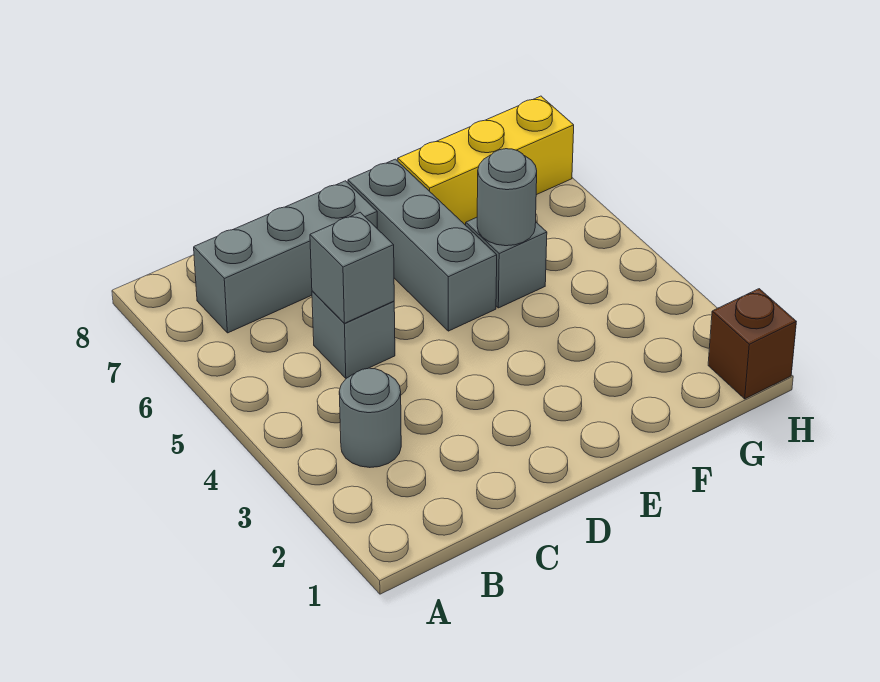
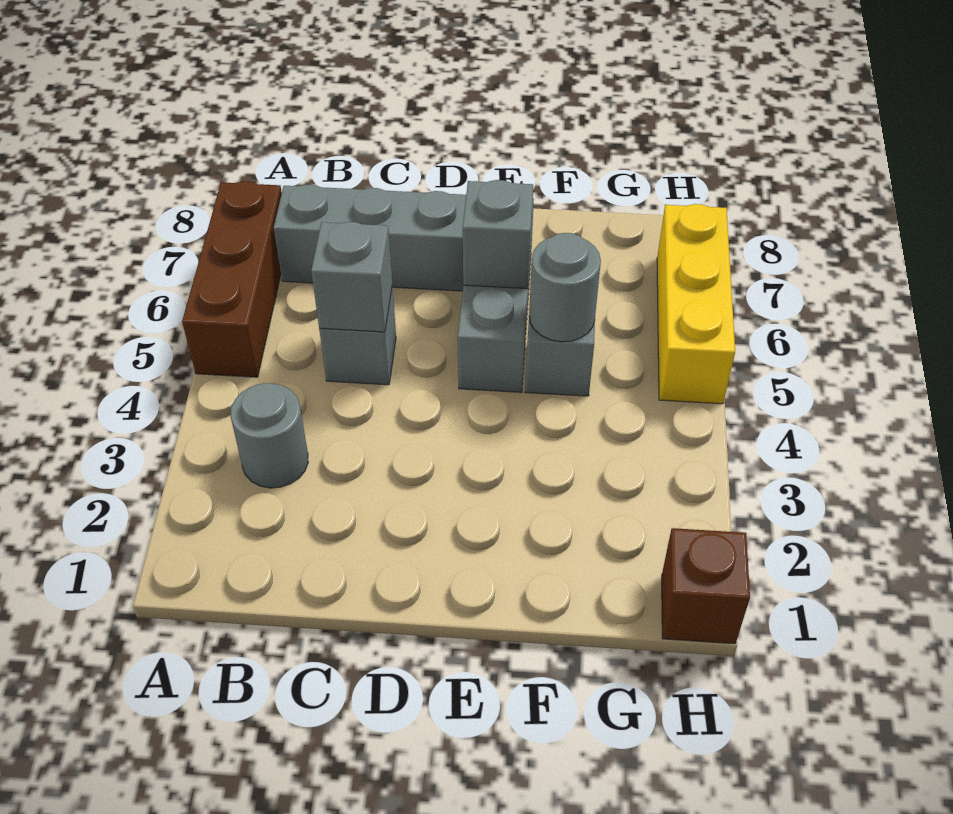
none -> brown brick A5:A7 level 1
none -> grey brick E6 level 2
yellow brick F7:H7 level 1 -> yellow brick H5:H7 level 1

